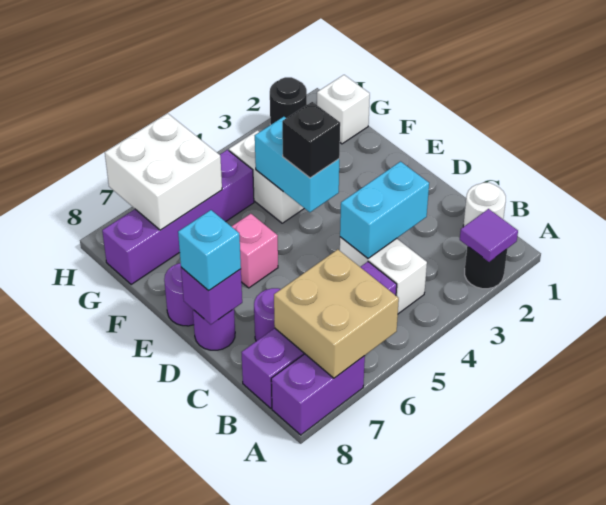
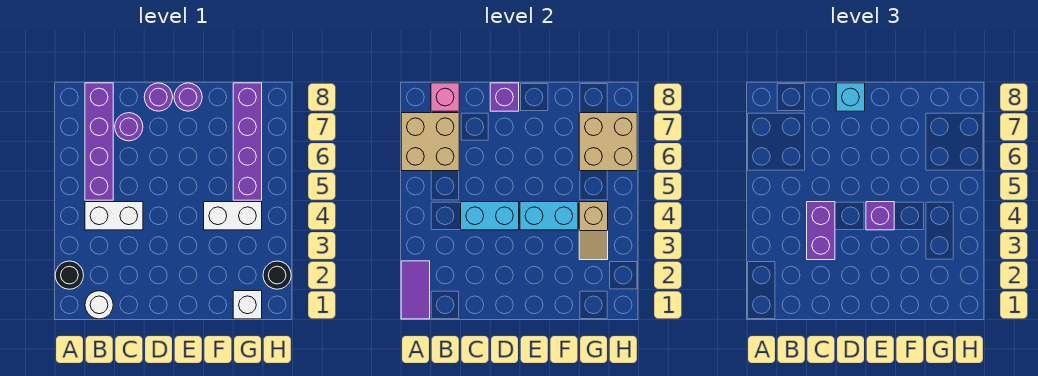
purple tile A2 level 2 -> purple tile A1:A2 level 2
purple brick A7:A8 level 1 -> purple brick C3:C4 level 3
cyan brick C3:C4 level 2 -> cyan brick C4:D4 level 2
black brick E4 level 3 -> purple brick E4 level 3
pink brick E6 level 1 -> pink brick B8 level 2
none -> tan slope G3:G4 level 2 top 4
white brick G6:H7 level 2 -> tan brick G6:H7 level 2

